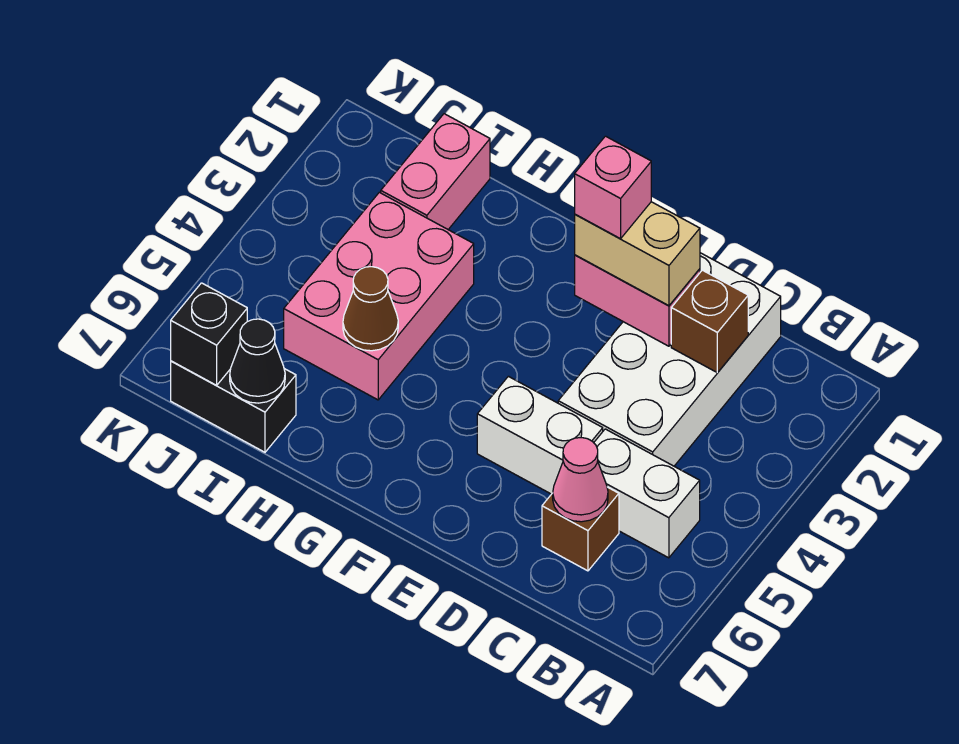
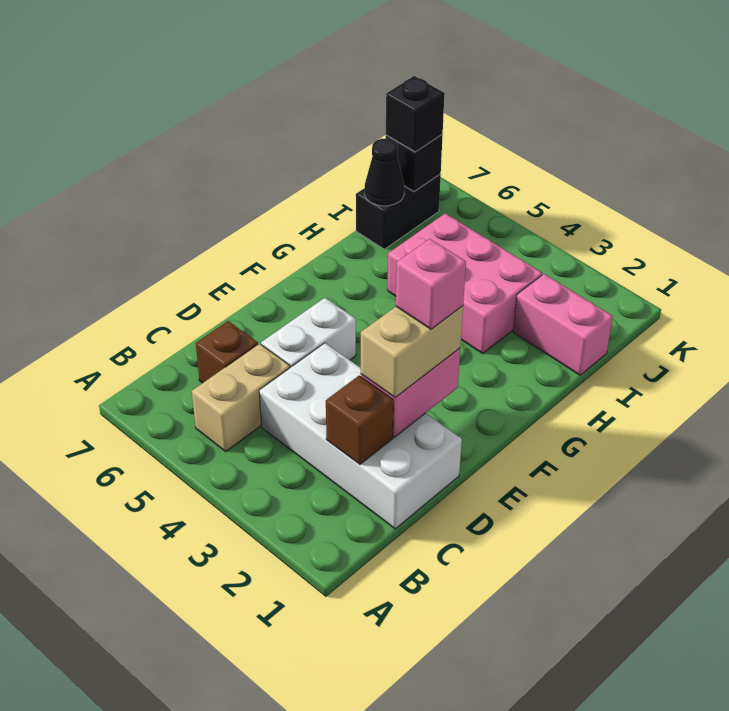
white brick B5:C5 level 1 -> tan brick B5:C5 level 1
pink cone C6 level 2 -> none
brown cone H5 level 2 -> none
none -> black brick J7 level 3

